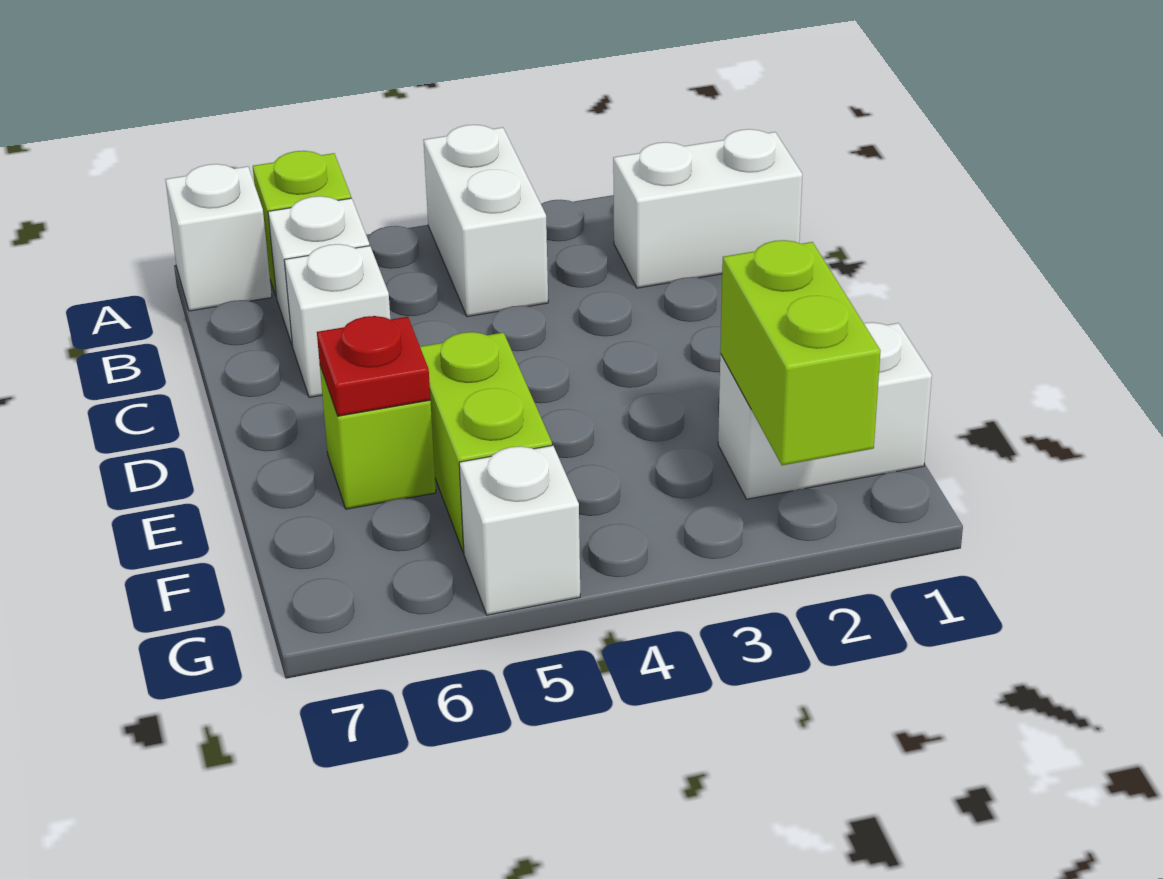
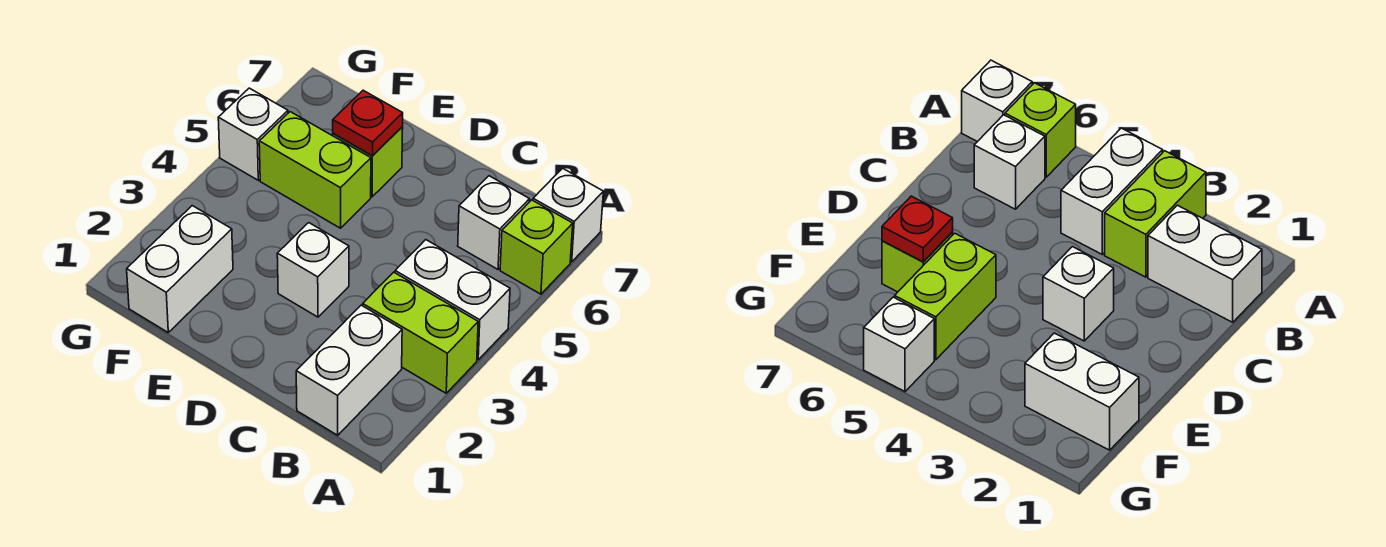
white brick C6 level 1 -> white brick D3 level 1
lime brick F2:G2 level 2 -> lime brick A3:B3 level 1

